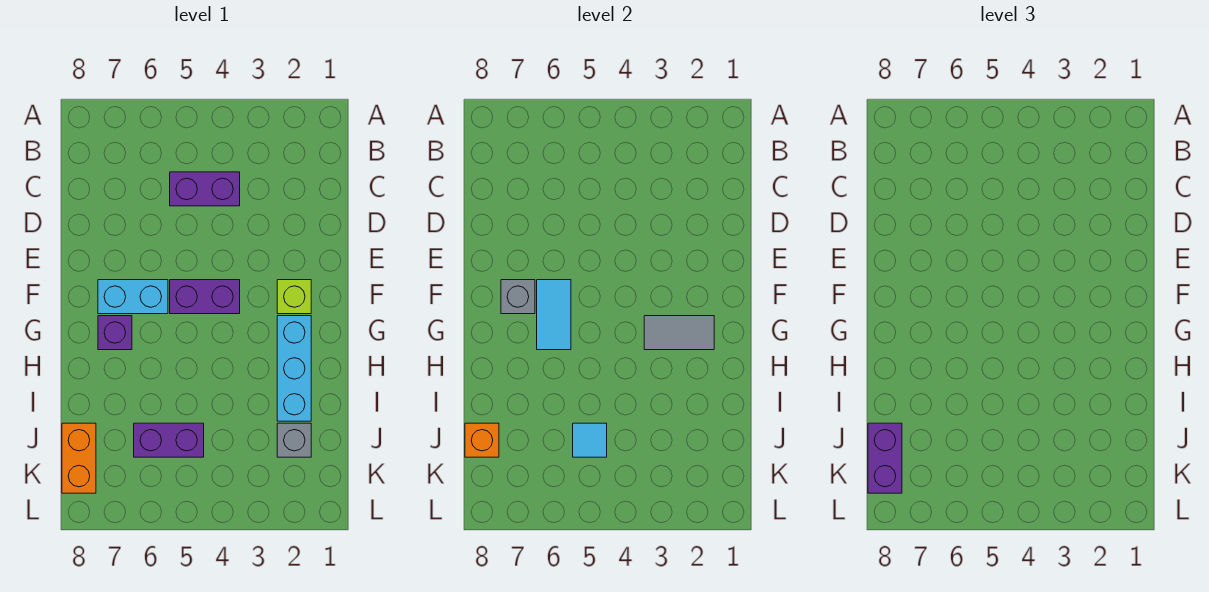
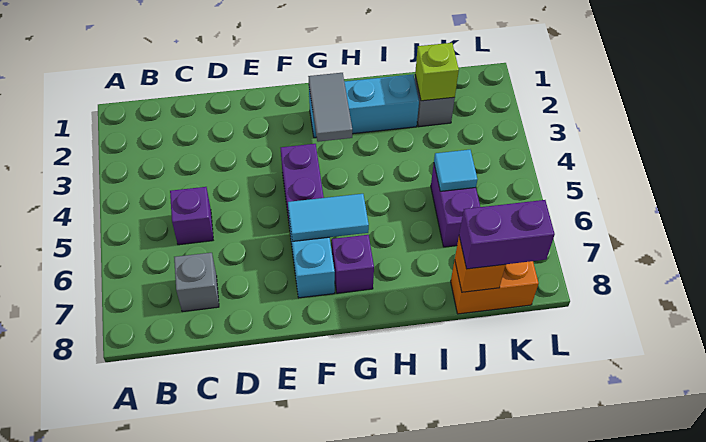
purple brick C4:C5 level 1 -> purple brick C5 level 1
lime brick F2 level 1 -> lime brick J2 level 2
grey brick F7 level 2 -> grey brick C7 level 1

